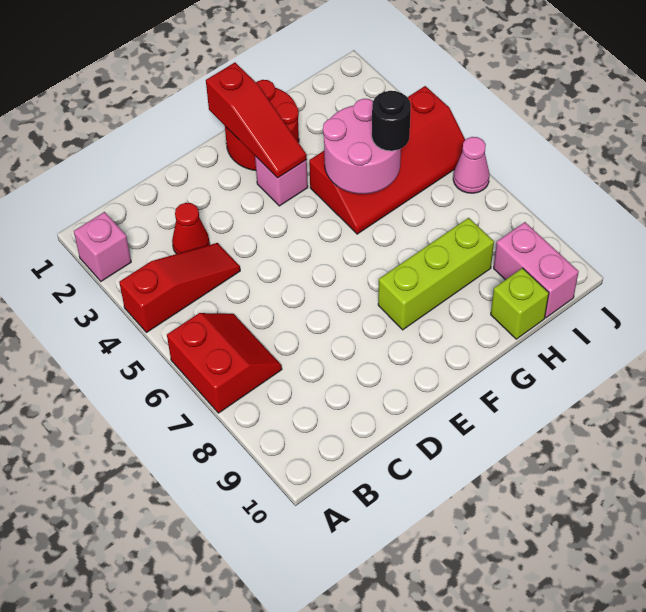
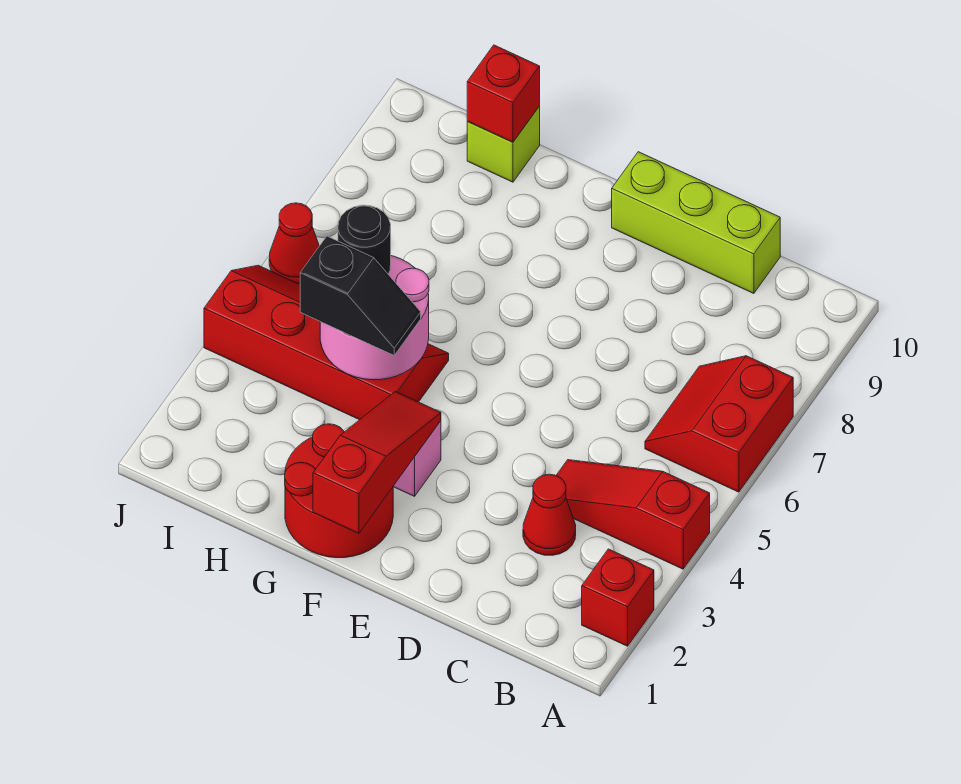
pink brick A2 level 1 -> red brick A2 level 1
lime brick F8:H8 level 1 -> lime brick C10:E10 level 1
none -> black slope G4:H4 level 3 top H
none -> red brick H10 level 2
pink brick I9:I10 level 1 -> none
pink cone J6 level 1 -> red cone J6 level 1

